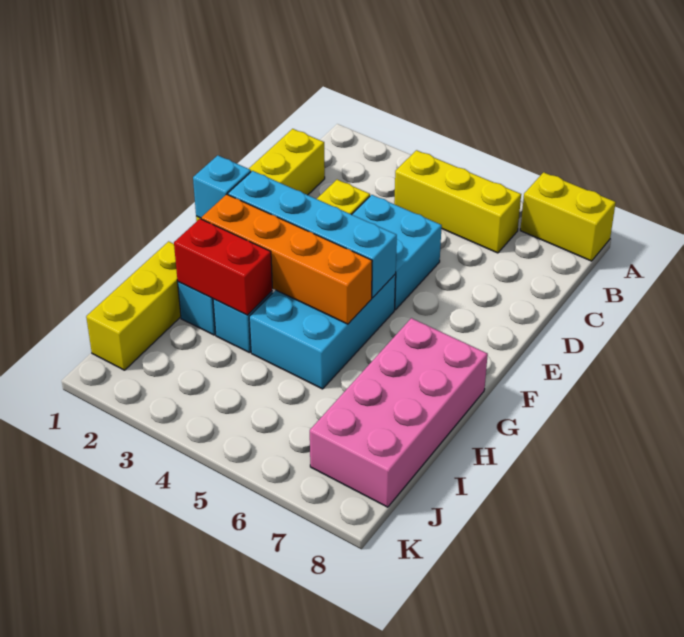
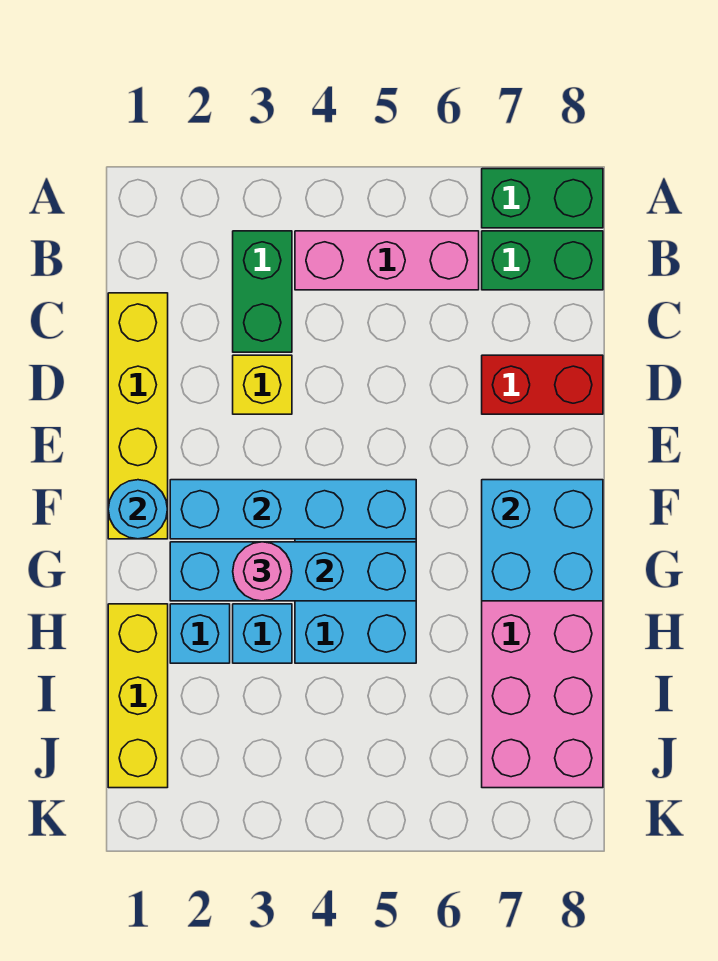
yellow brick A7:A8 level 1 -> green brick A7:A8 level 1
none -> green brick B3:C3 level 1
yellow brick B4:B6 level 1 -> pink brick B4:B6 level 1
none -> green brick B7:B8 level 1
cyan brick D4:E5 level 1 -> cyan brick F7:G8 level 2
cyan brick F1 level 2 -> cyan round brick F1 level 2
orange brick G2:G5 level 2 -> cyan brick G2:G5 level 2
none -> pink round brick G3 level 3
red brick H2:H3 level 2 -> red brick D7:D8 level 1

